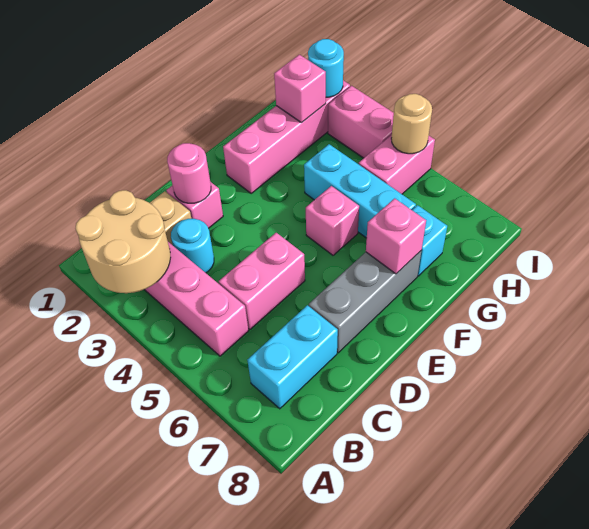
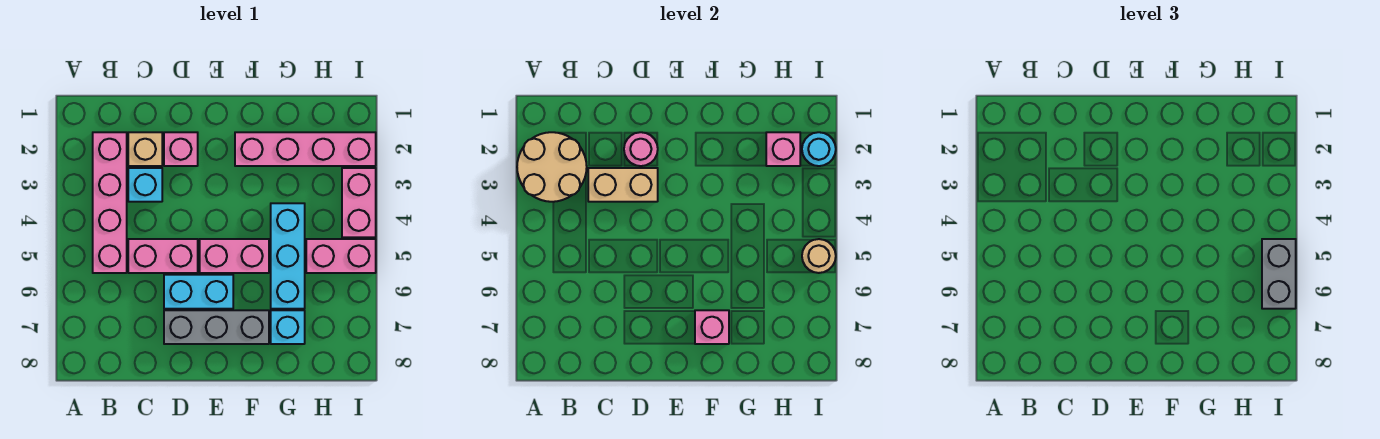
cyan brick B7:C7 level 1 -> cyan brick D6:E6 level 1
cyan round brick C3 level 1 -> cyan brick C3 level 1
none -> tan brick C3:D3 level 2
pink brick F5 level 1 -> pink brick E5:F5 level 1
none -> grey brick I5:I6 level 3

